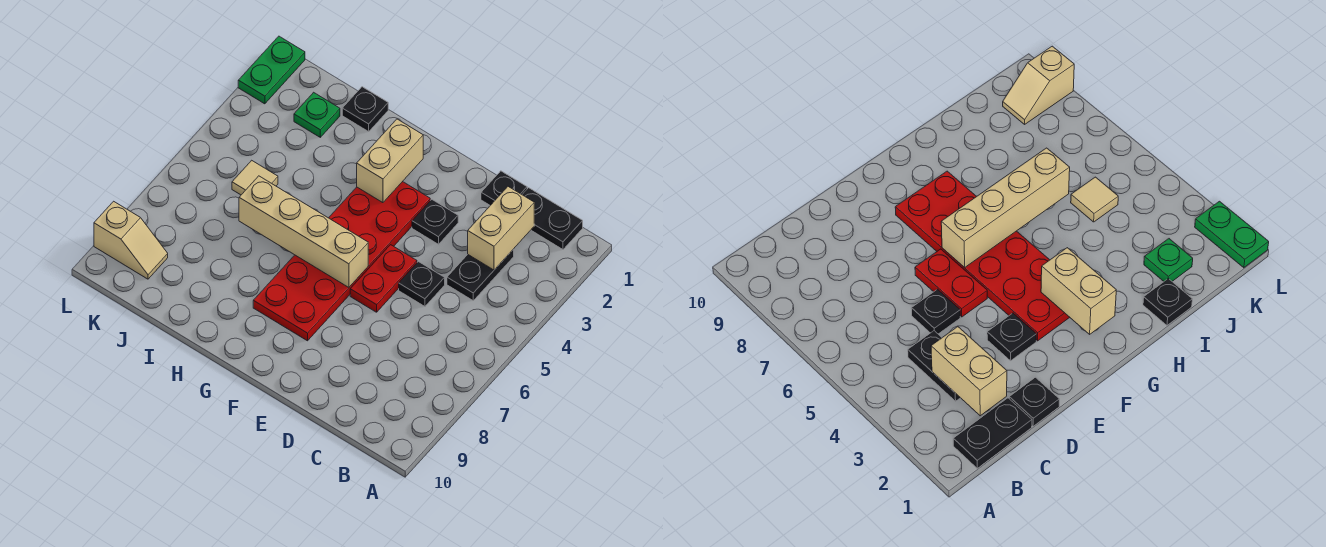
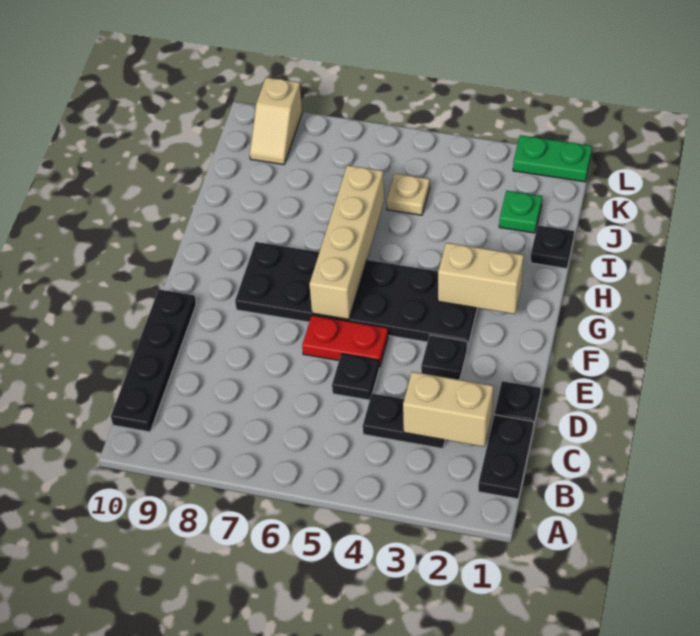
none -> black plate B10:E10 level 1
red plate F3:G8 level 1 -> black plate F3:G8 level 1
tan tile J5 level 1 -> tan plate J5 level 1

